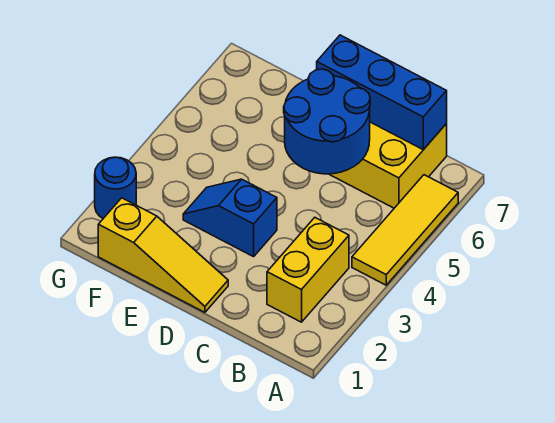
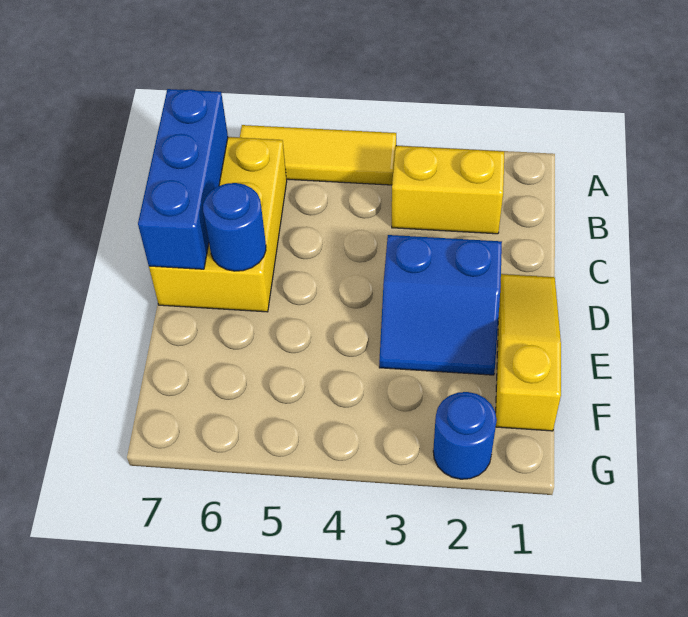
blue round brick C5:D6 level 2 -> blue round brick D6 level 2
blue slope D3:E3 level 1 top D -> blue slope D2:E3 level 1 top D

